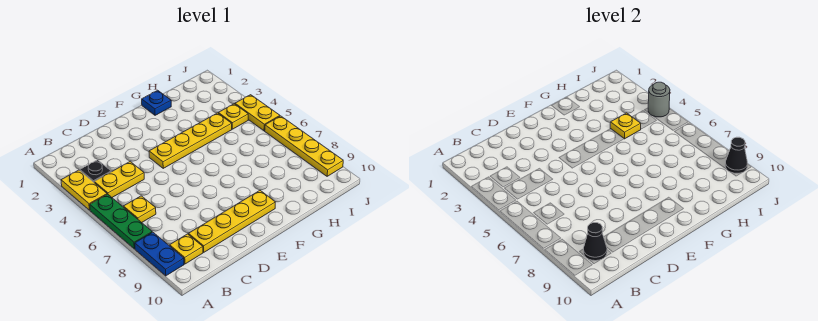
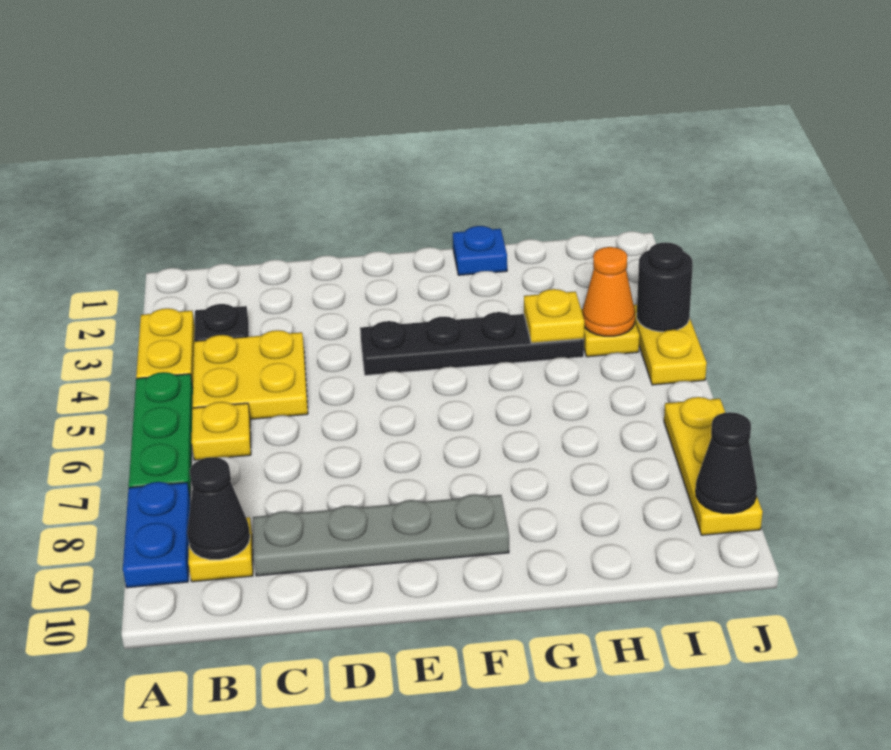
yellow plate B4:C4 level 1 -> yellow plate B4:C5 level 1
yellow plate C9:F9 level 1 -> grey plate C9:F9 level 1
yellow plate E4:H4 level 1 -> black plate E4:H4 level 1
none -> orange cone I4 level 2
grey round brick J4 level 2 -> black round brick J4 level 2
yellow plate J6:J9 level 1 -> yellow plate J7:J9 level 1

